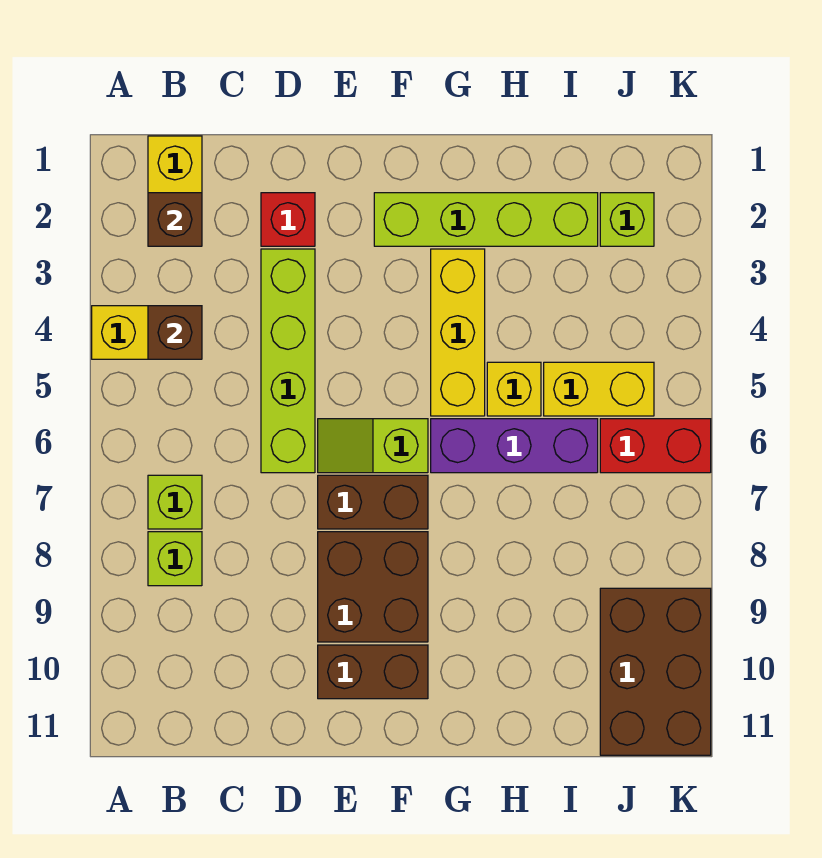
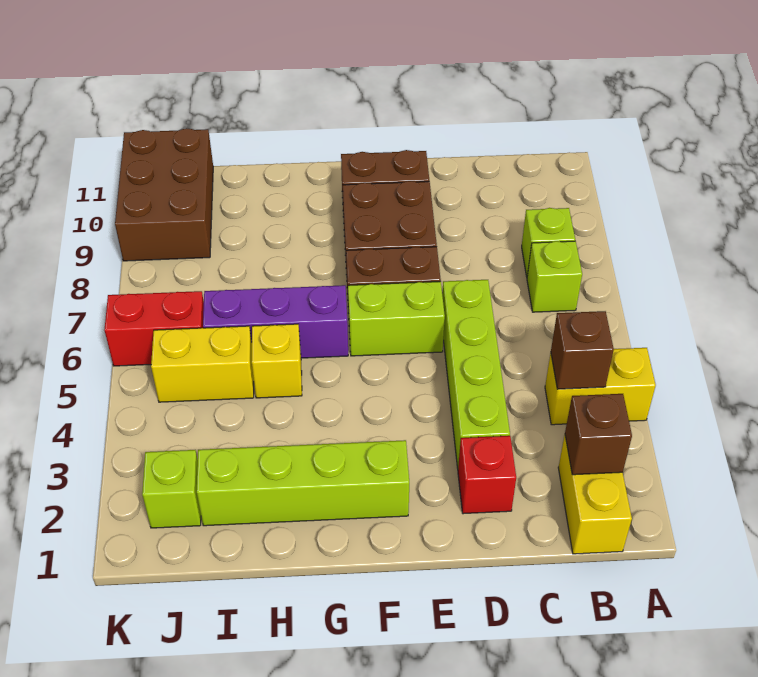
lime slope E6:F6 level 1 top F -> lime brick E6:F6 level 1
yellow brick G3:G5 level 1 -> none

